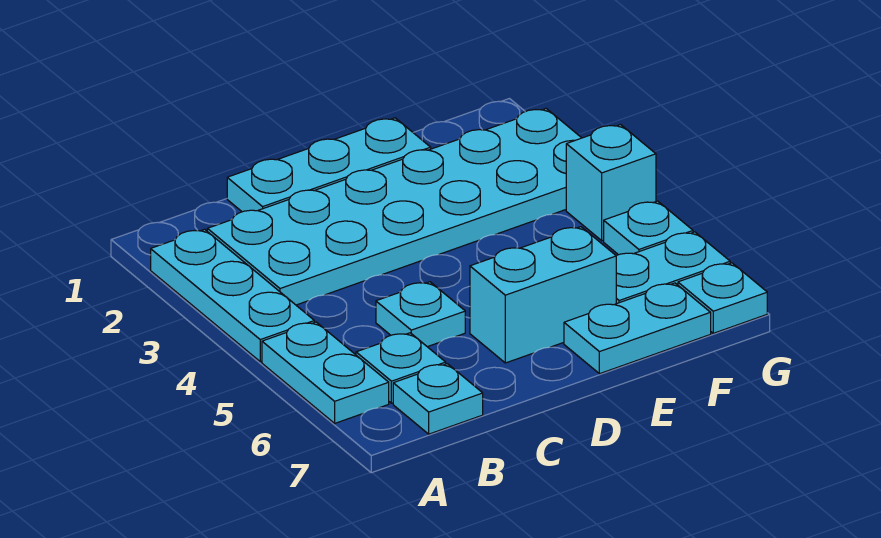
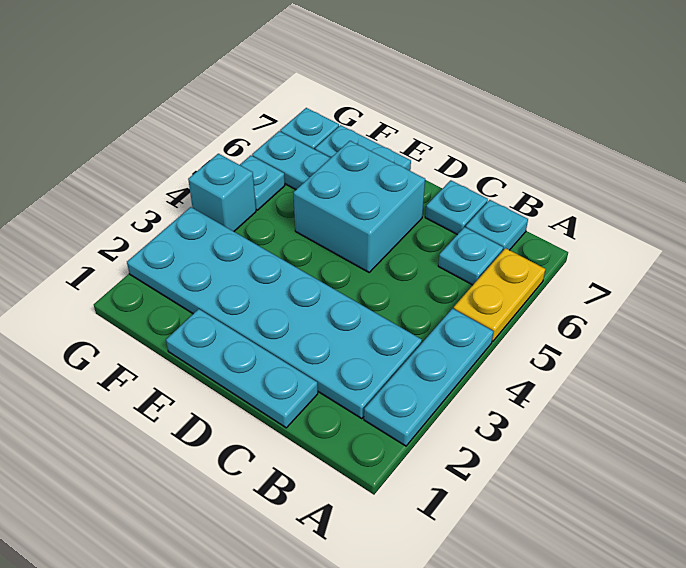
cyan plate A5:A6 level 1 -> yellow plate A5:A6 level 1
cyan plate C5 level 1 -> cyan plate C7 level 1
cyan brick D6:E6 level 1 -> cyan brick D5:E6 level 1

